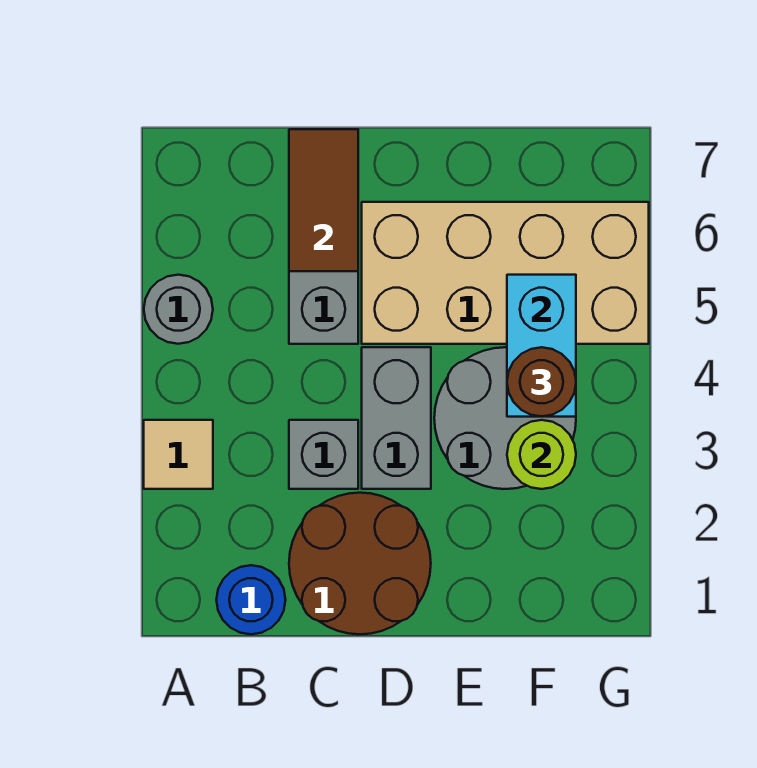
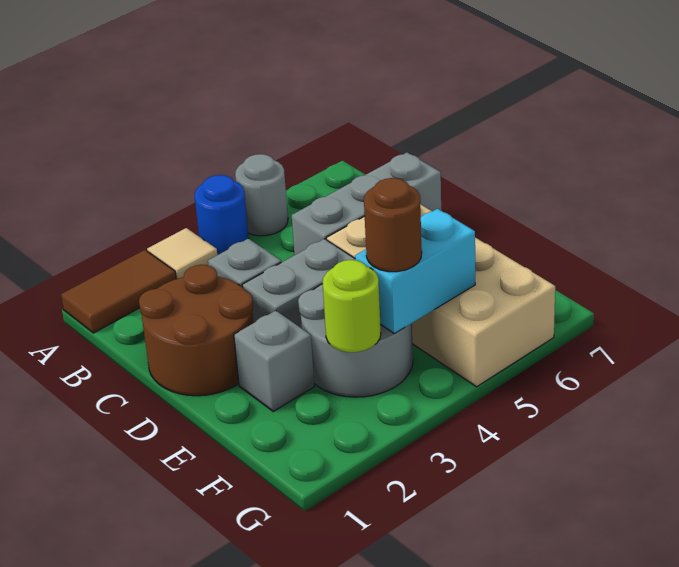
blue round brick B1 level 1 -> blue round brick A4 level 1
brown tile C6:C7 level 2 -> brown tile A1:A2 level 1
none -> grey brick E2 level 1

